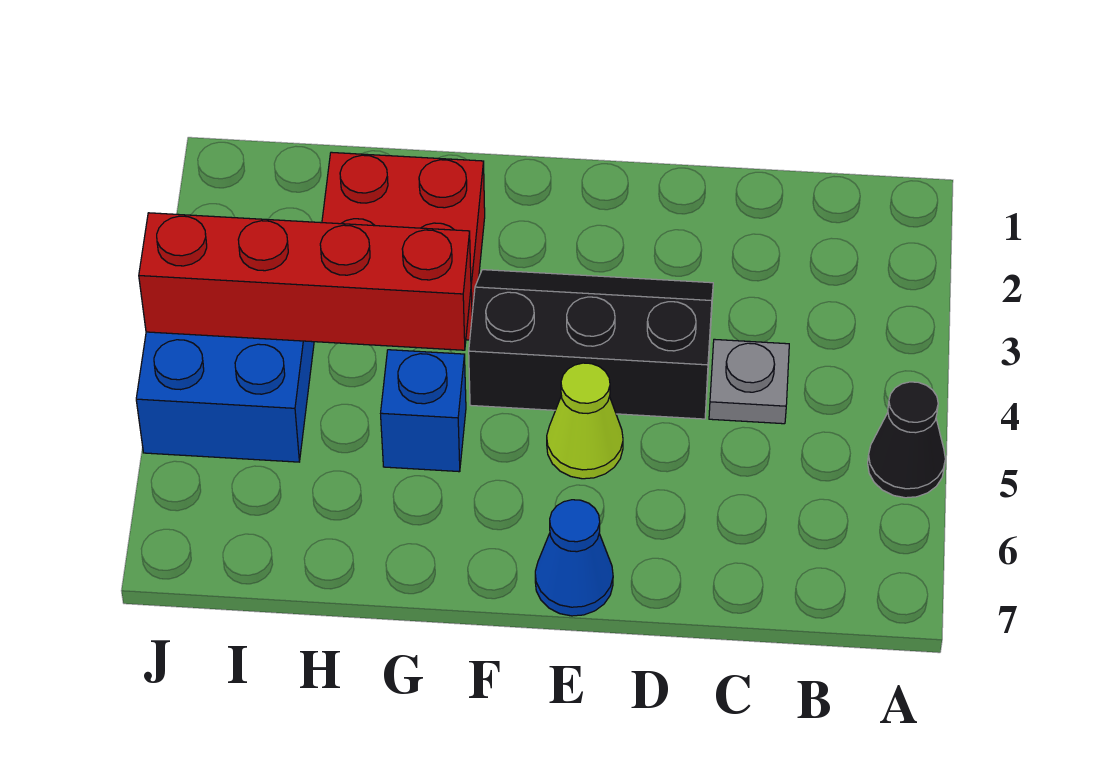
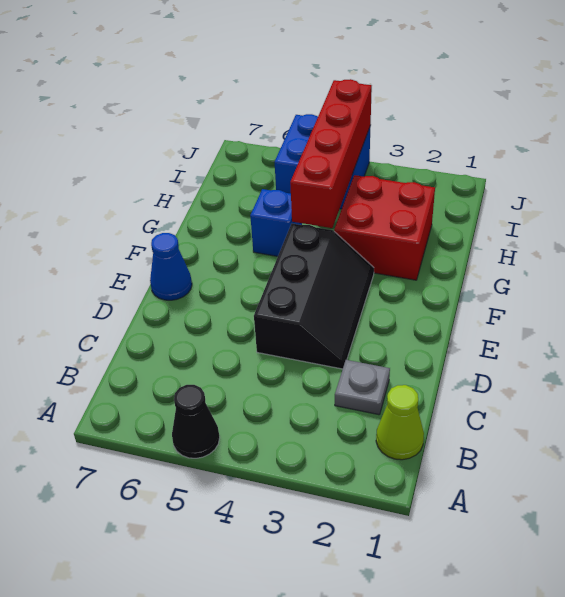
grey plate C4 level 1 -> grey plate C2 level 1
lime cone E5 level 1 -> lime cone B1 level 1

